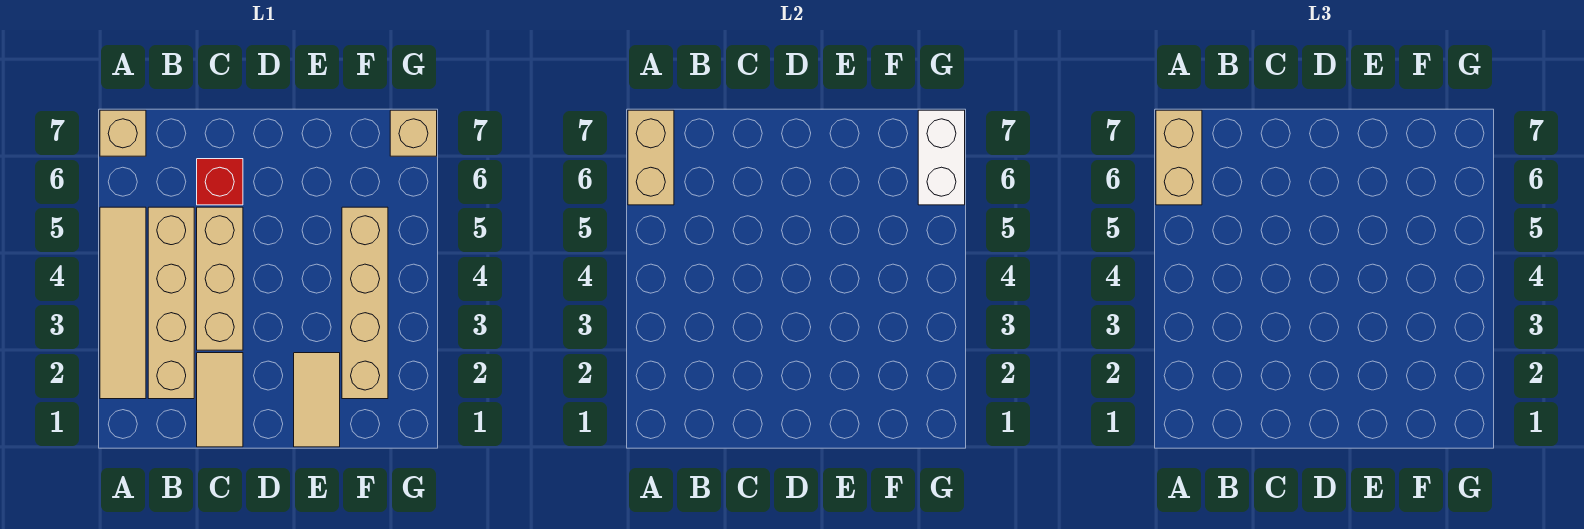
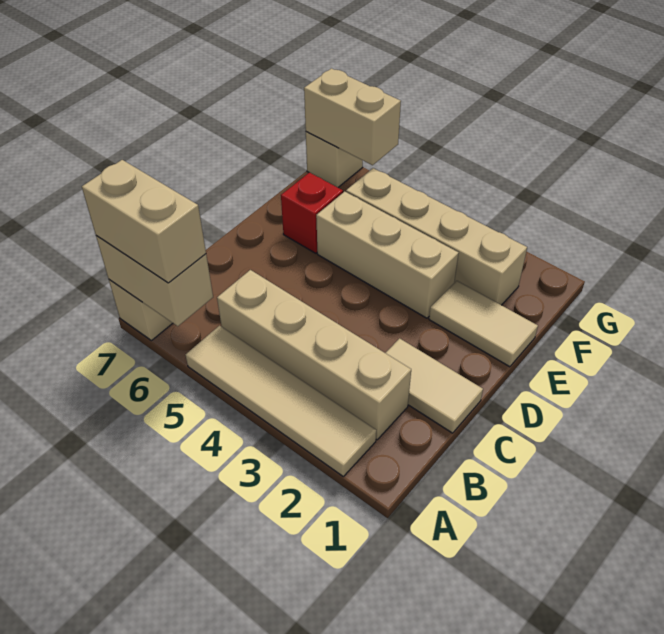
tan brick C3:C5 level 1 -> tan brick E3:E5 level 1
red brick C6 level 1 -> red brick E6 level 1
white brick G6:G7 level 2 -> tan brick G6:G7 level 2

